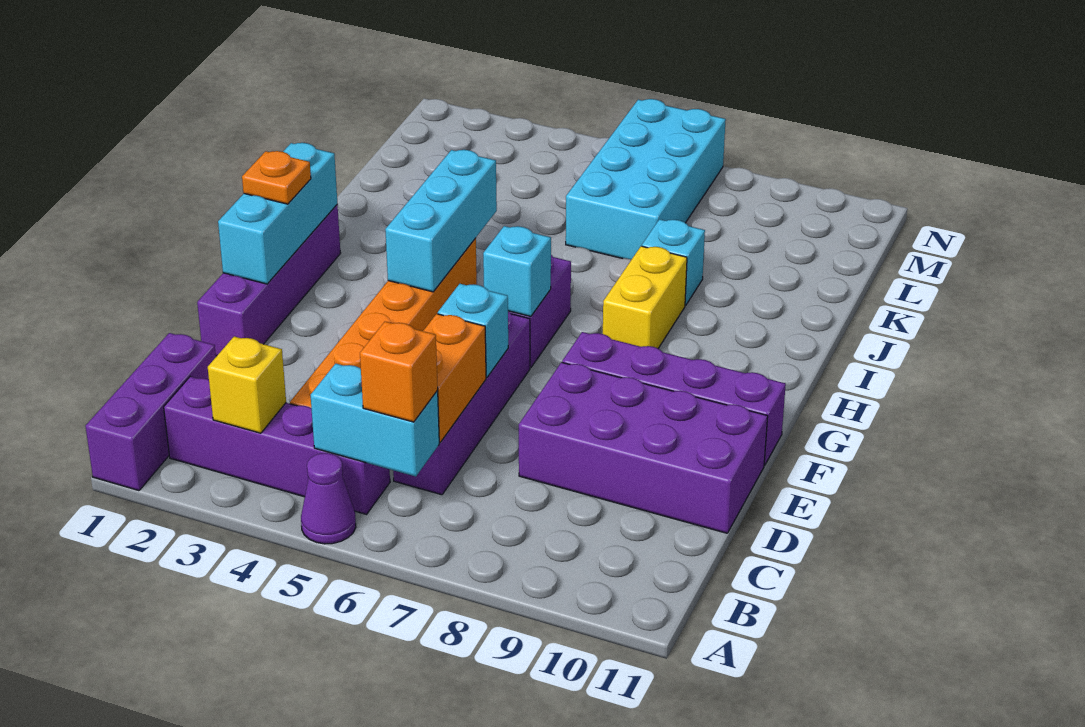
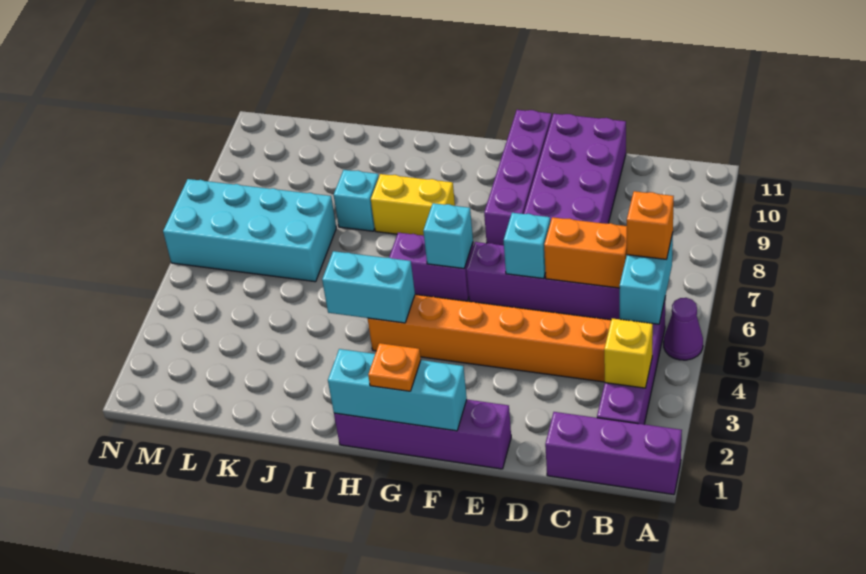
cyan brick G4:I4 level 2 -> cyan brick H4:I4 level 2

